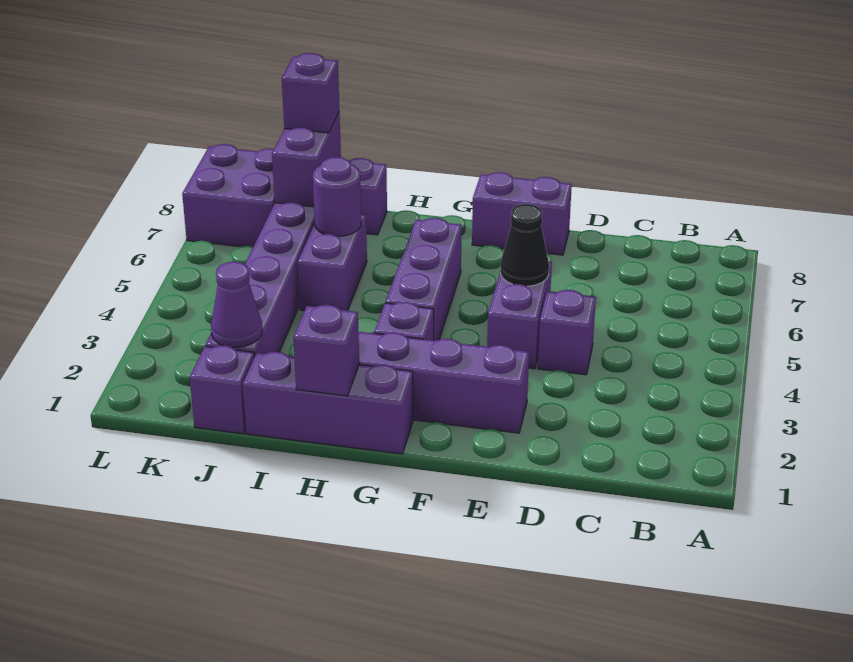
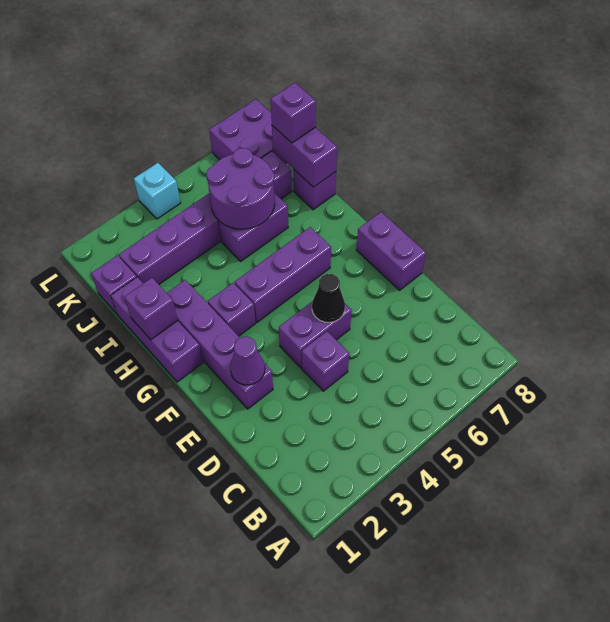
purple round brick I6 level 2 -> purple round brick I5:J6 level 2
purple cone J2 level 2 -> purple cone E2 level 2
purple brick J7:J8 level 2 -> purple brick I8:J8 level 2
none -> cyan brick L4 level 1

